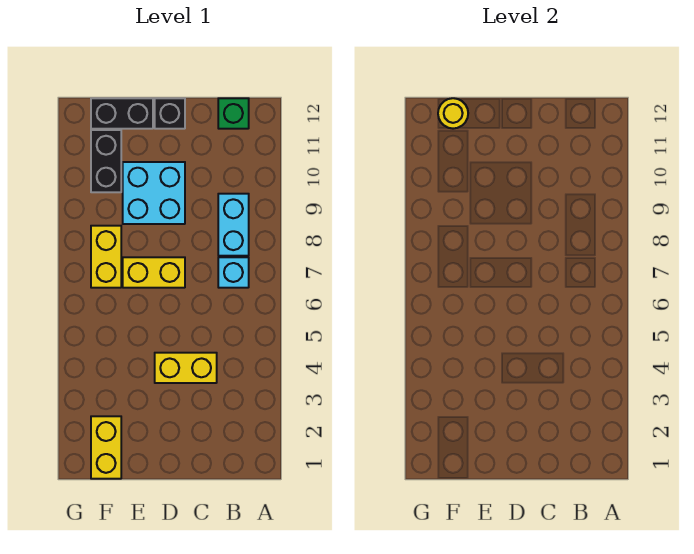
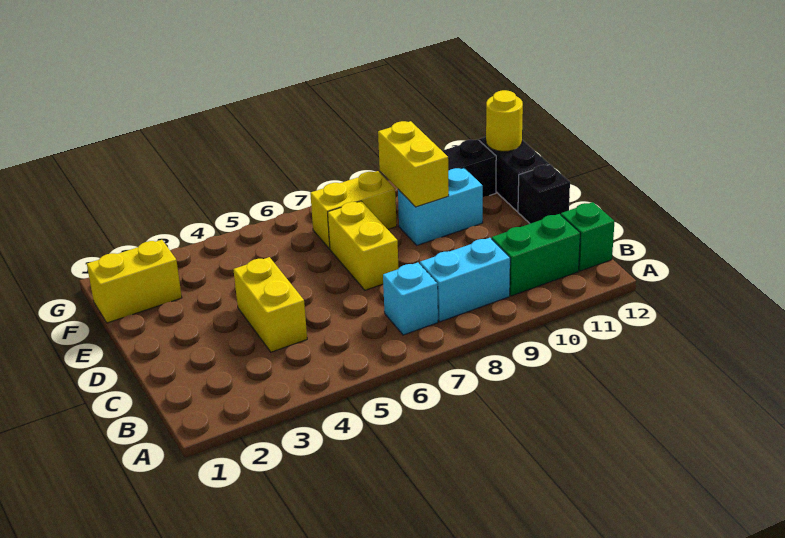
none -> green brick B10:B11 level 1
cyan brick D9:E10 level 1 -> cyan brick E9:E10 level 1
none -> yellow brick E9:F9 level 2

